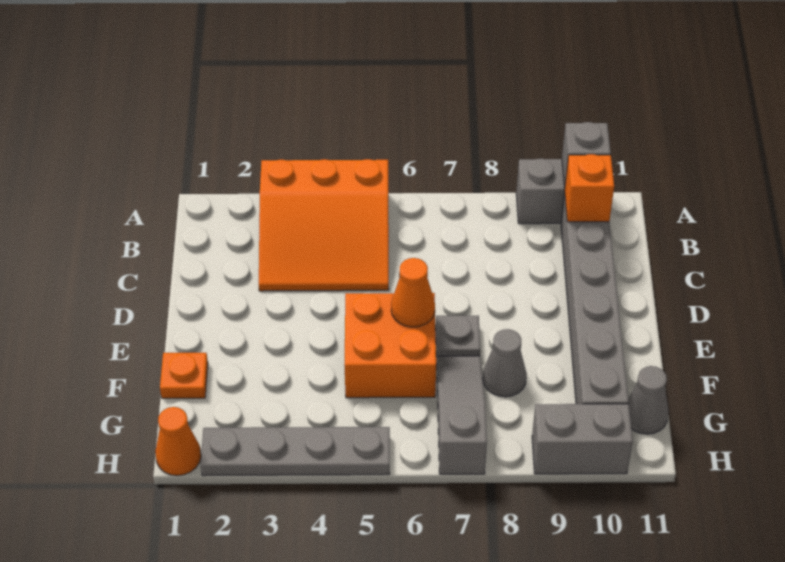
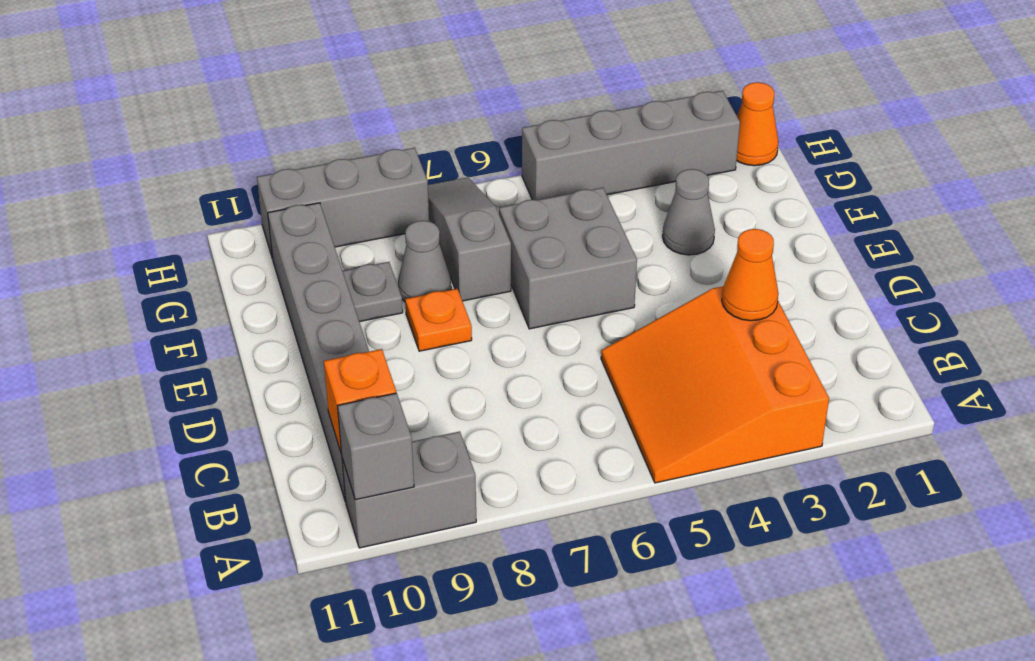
orange slope A3:C5 level 1 top A -> orange slope A3:C5 level 1 top 3
orange brick E5:F6 level 1 -> grey brick E5:F6 level 1
orange cone E6 level 2 -> orange cone C3 level 2
grey plate E7 level 1 -> grey plate F9 level 1
orange plate F1 level 1 -> orange plate E8 level 1
grey slope F7:H7 level 1 top H -> grey slope F7:H7 level 1 top F
grey cone G11 level 1 -> grey cone F3 level 1
grey plate H2:H5 level 1 -> grey brick H2:H5 level 1
grey brick H9:H10 level 1 -> grey brick H8:H10 level 1

